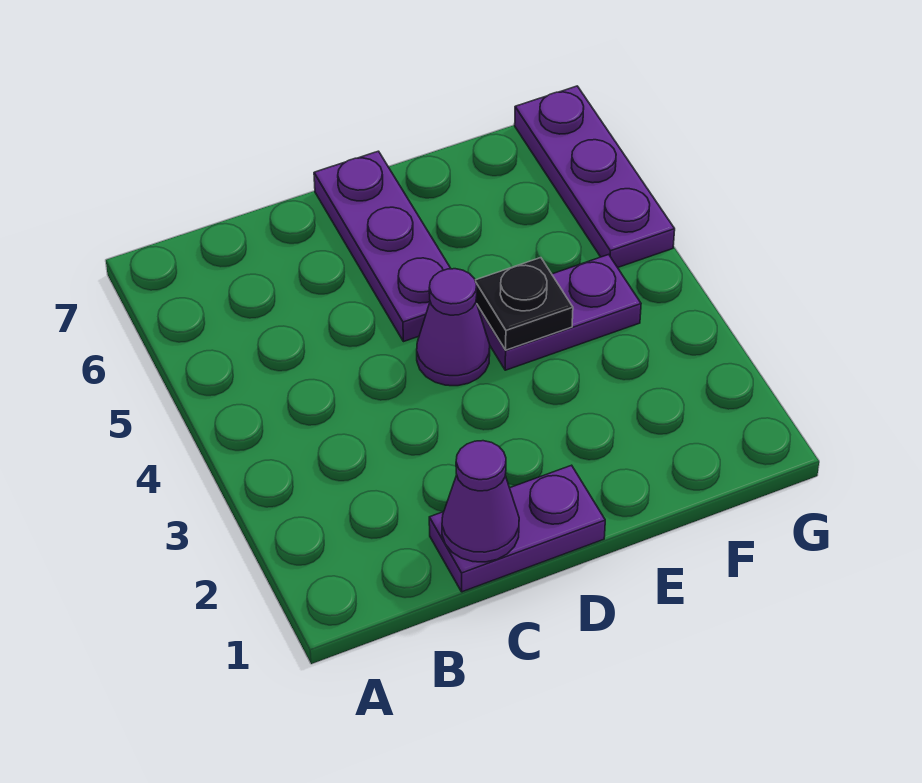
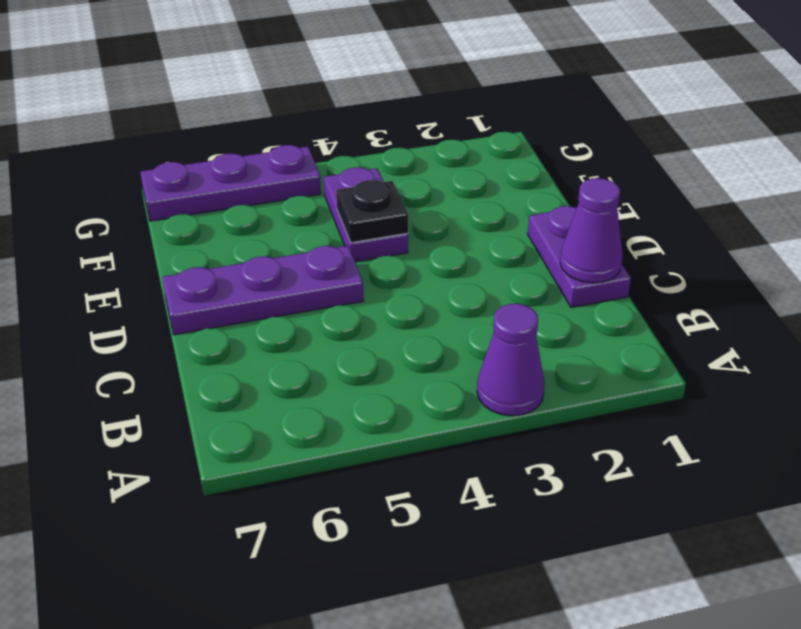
purple cone D4 level 1 -> purple cone A3 level 1

